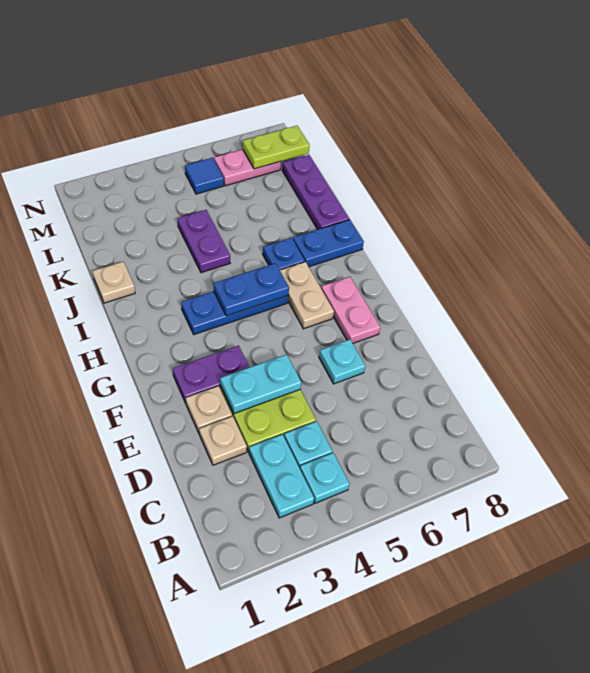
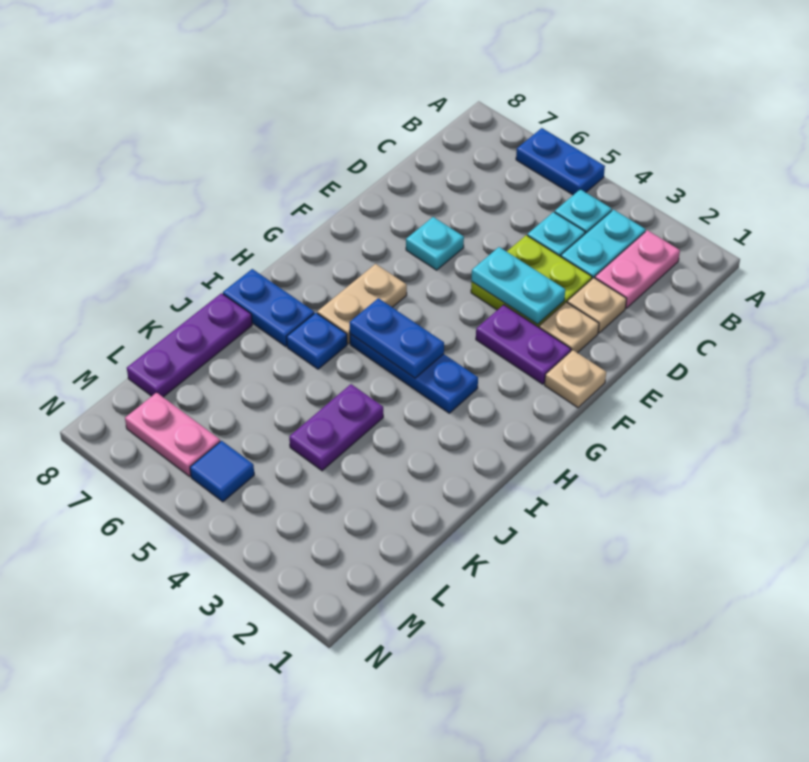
none -> blue plate A5:A6 level 1
pink plate F7:G7 level 1 -> pink plate B2:C2 level 1
tan plate J1 level 1 -> tan plate F1 level 1
lime plate M7:M8 level 2 -> none

